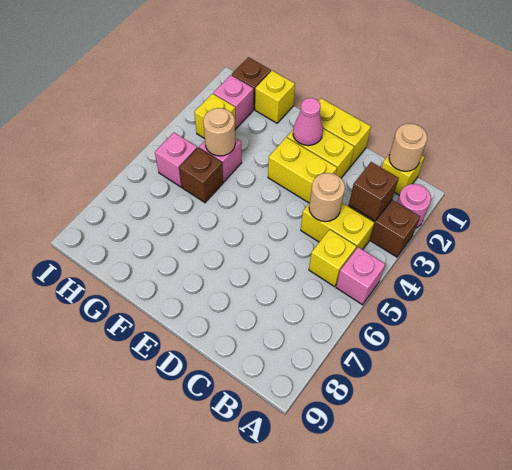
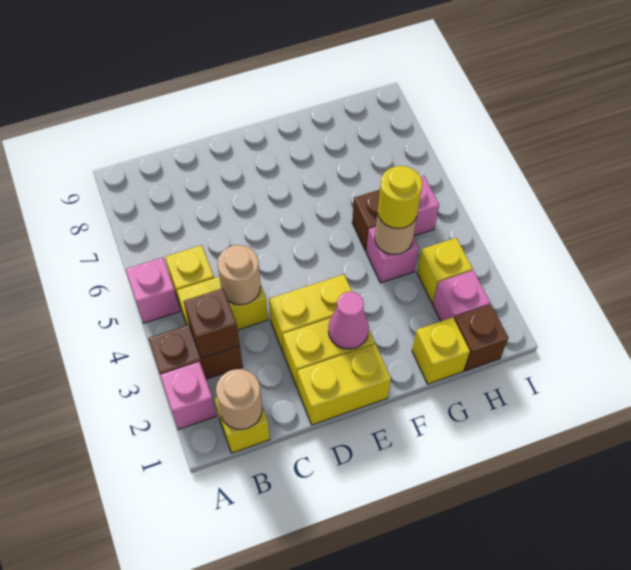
pink round brick A2 level 1 -> pink brick A2 level 1
none -> yellow round brick G4 level 3

